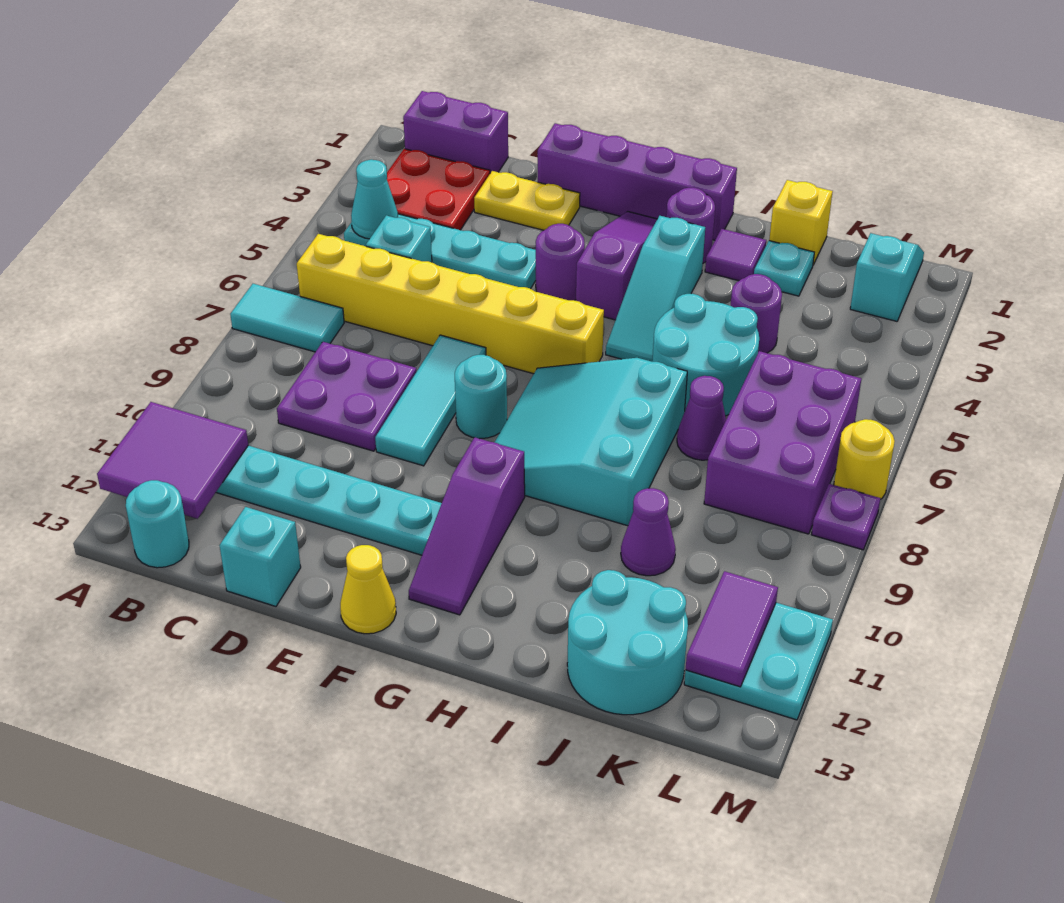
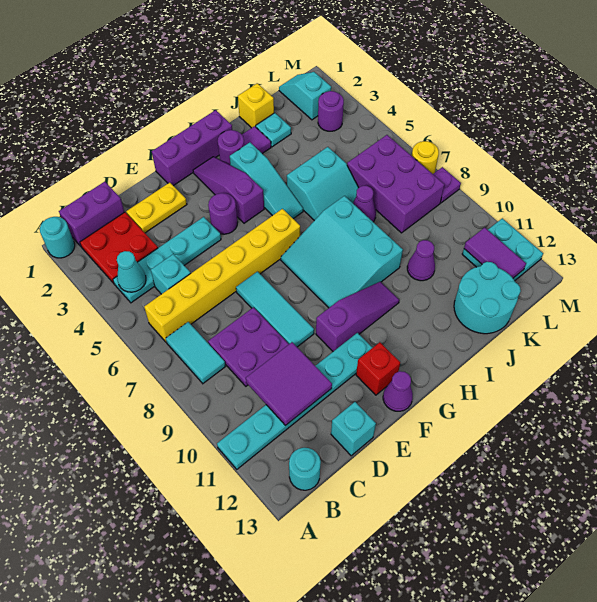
cyan tile A7:B7 level 1 -> cyan tile B7:B8 level 1
purple tile A11:B12 level 2 -> purple tile C10:D11 level 2
purple brick E1:H1 level 1 -> purple brick F1:H1 level 1
cyan round brick F8 level 1 -> cyan round brick A1 level 1
none -> red brick F12 level 1
yellow cone F13 level 1 -> purple cone F13 level 1
purple slope G10:G12 level 1 top 10 -> purple slope F10:H10 level 1 top F
cyan round brick I5:J6 level 1 -> cyan slope I5:J6 level 1 top 5
purple round brick J4 level 1 -> purple round brick L3 level 1

